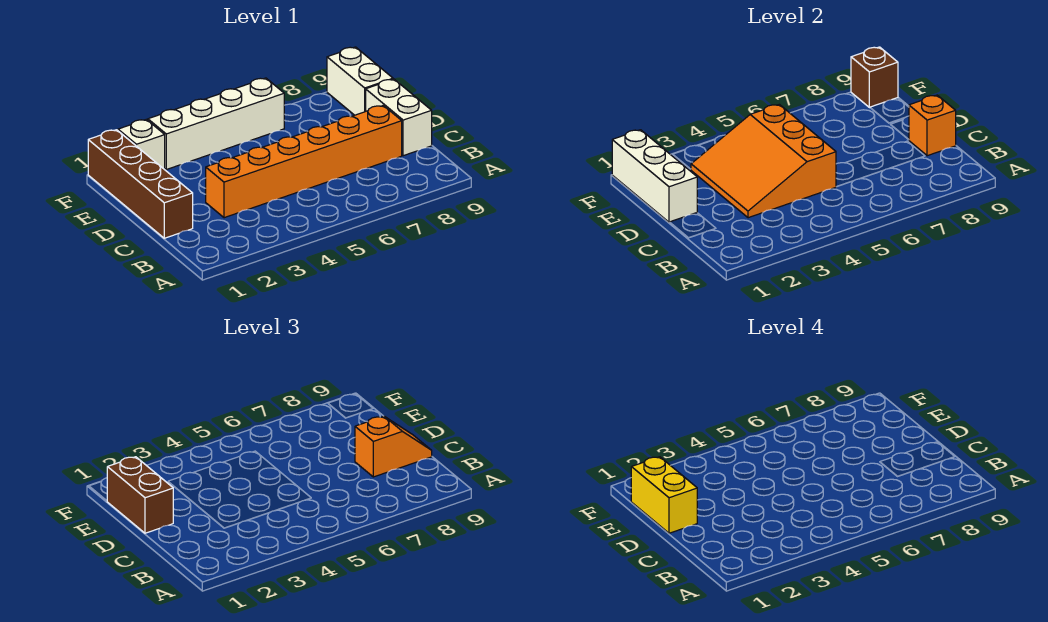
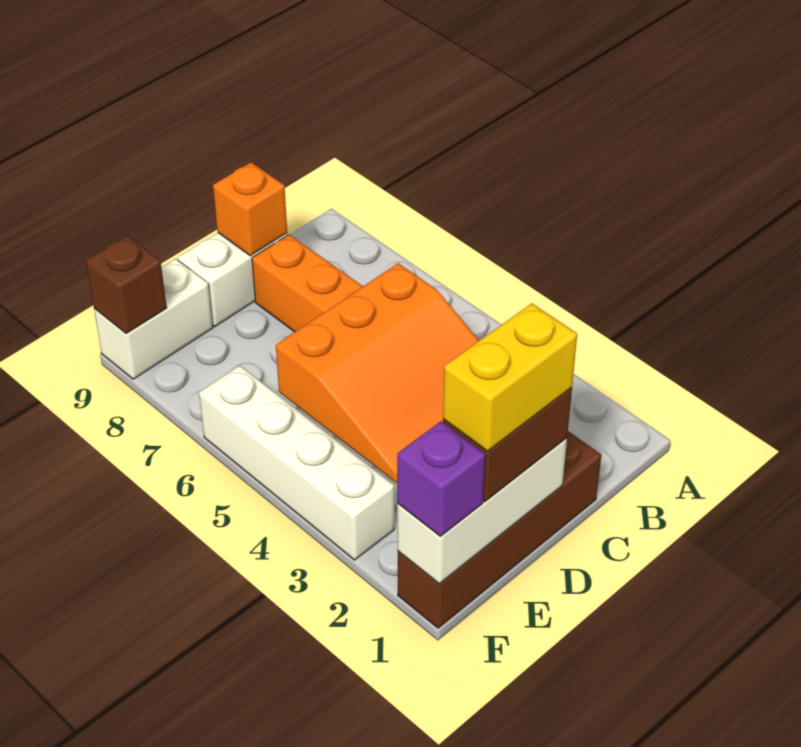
orange slope C8:C9 level 3 top 8 -> none
none -> purple brick F1 level 3
white brick F2 level 1 -> none

